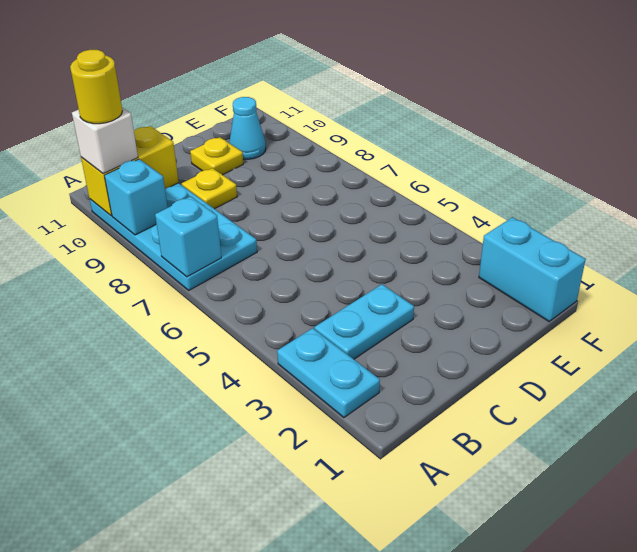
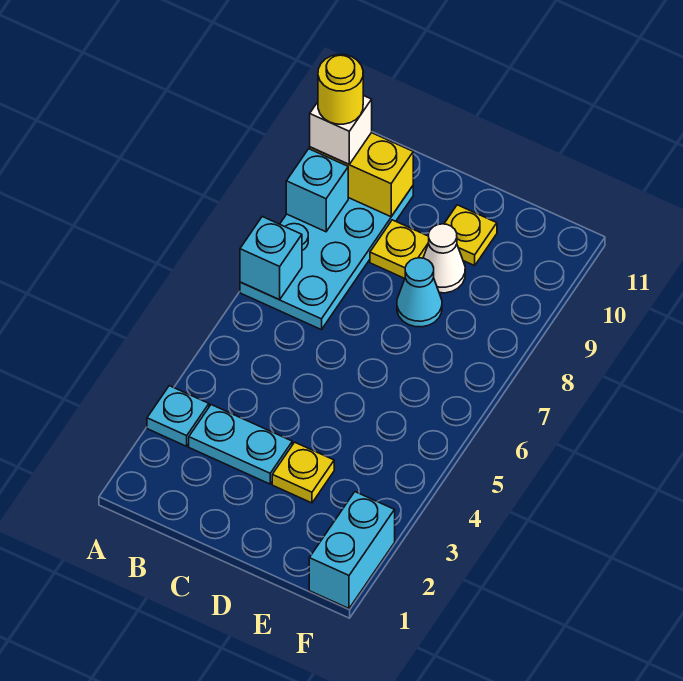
cyan plate A2:A3 level 1 -> cyan plate A3 level 1
none -> yellow plate D3 level 1
none -> white cone D9 level 1
cyan cone E10 level 1 -> cyan cone D8 level 1

